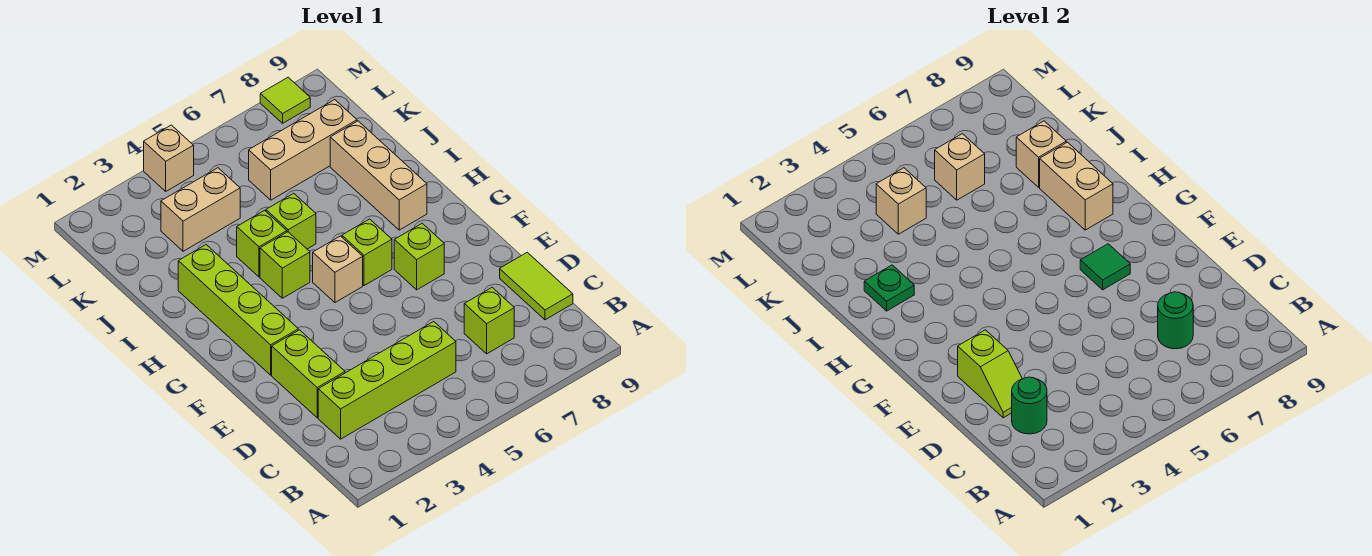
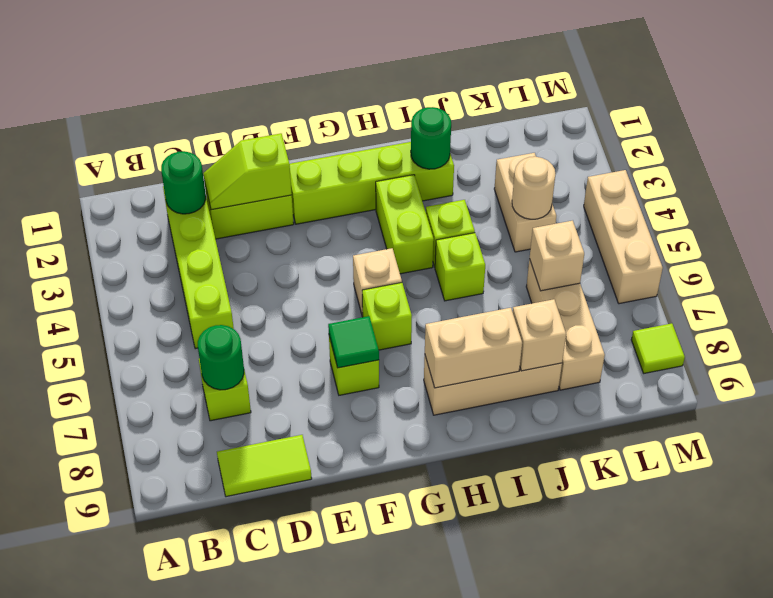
lime brick H4 level 1 -> lime brick H3:H4 level 1
green plate I2 level 2 -> green round brick I2 level 2
tan brick K4 level 2 -> tan round brick K4 level 2
tan brick M4 level 1 -> tan brick M4:M6 level 1

